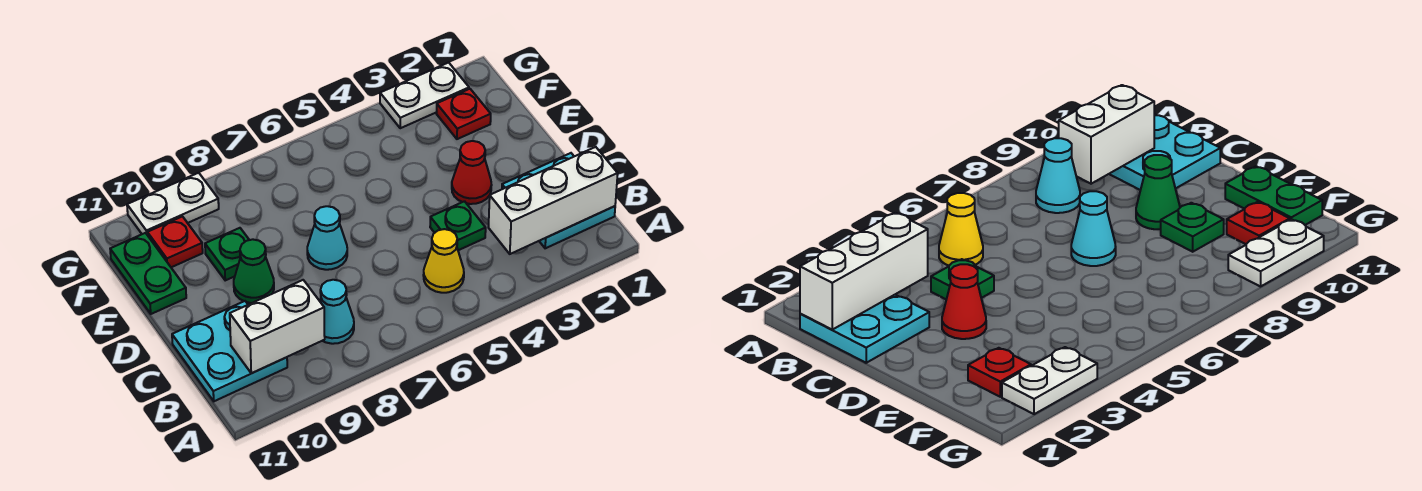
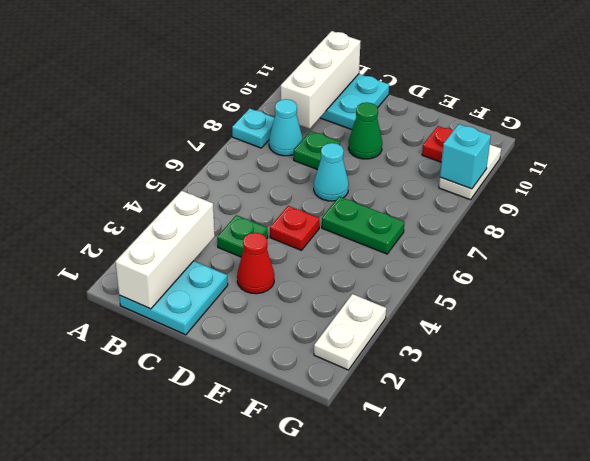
none -> cyan plate A8 level 1
yellow cone B5 level 1 -> none
white brick B9:B10 level 2 -> white brick B9:B11 level 2
green plate E9 level 1 -> green plate C8 level 1
green plate E11:F11 level 1 -> green plate E6:F6 level 1
red plate F2 level 1 -> red plate D5 level 1
none -> cyan brick G9 level 2

